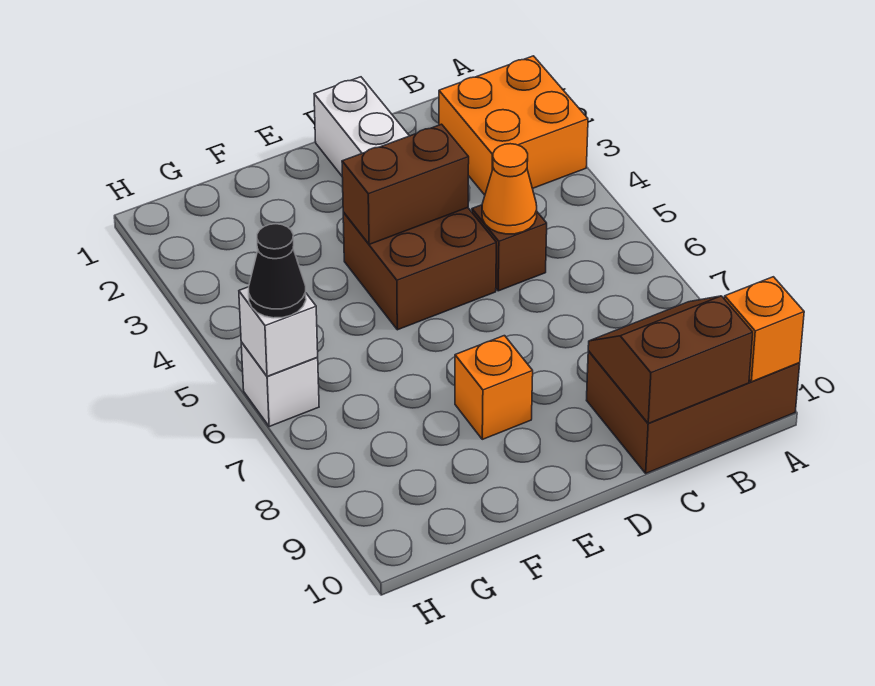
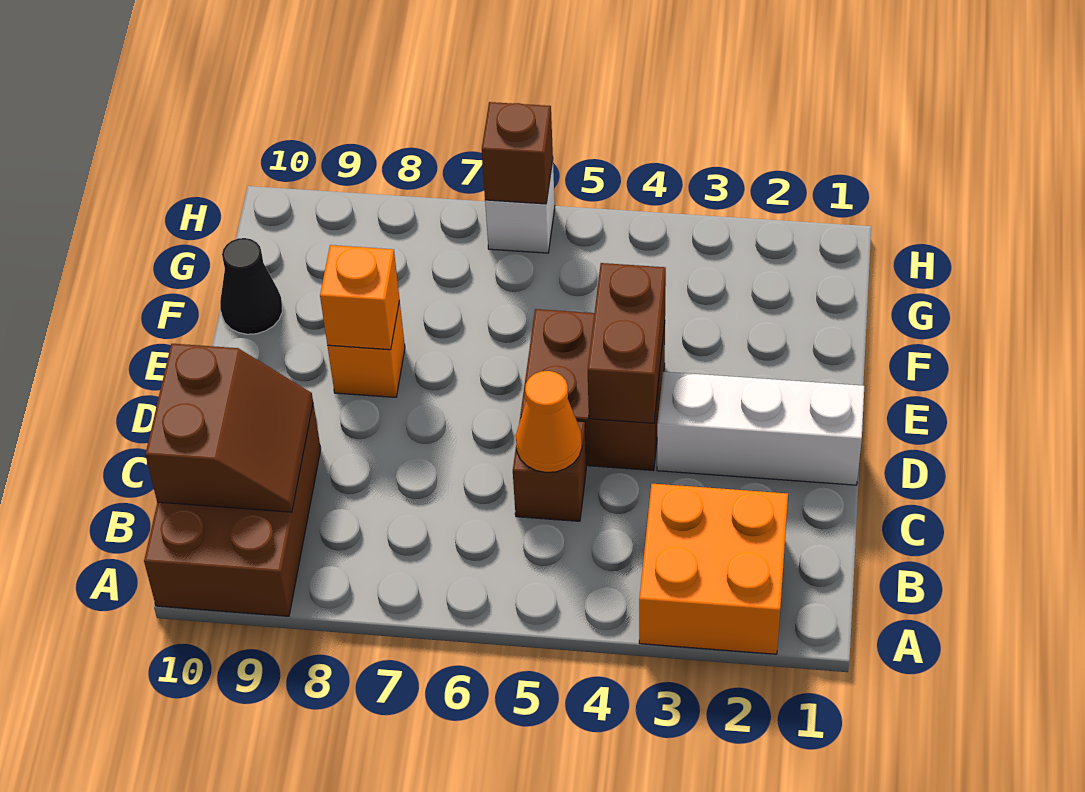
orange brick A10 level 2 -> orange brick E8 level 2
white brick H6 level 2 -> brown brick H6 level 2
black cone H6 level 3 -> black cone F10 level 1

